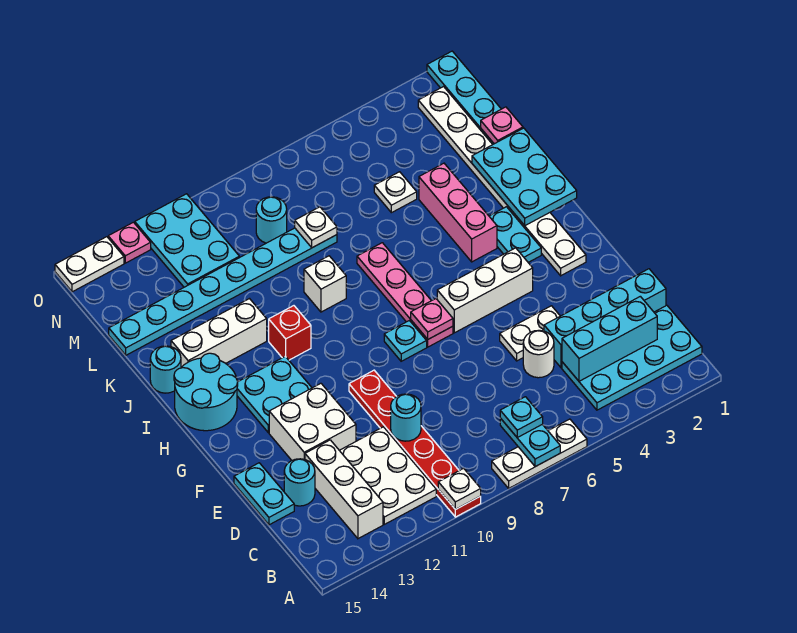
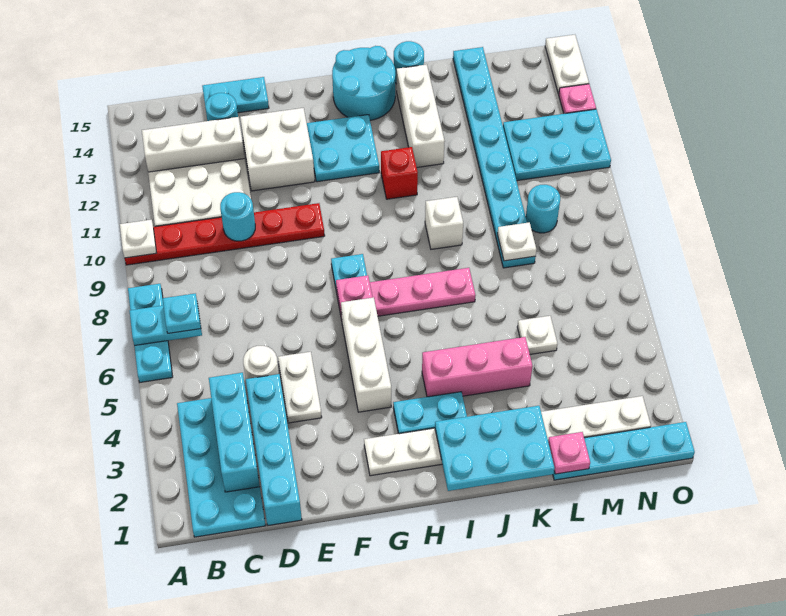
white plate A6:A8 level 1 -> cyan plate A6:A8 level 1

